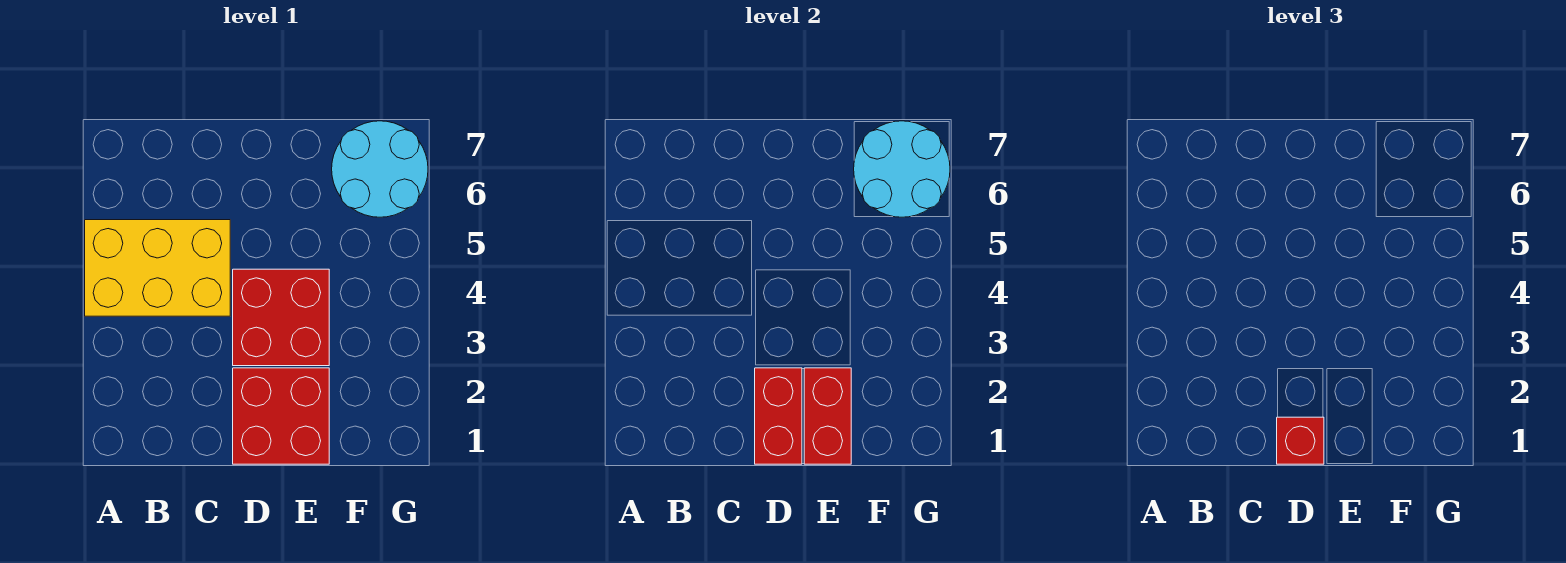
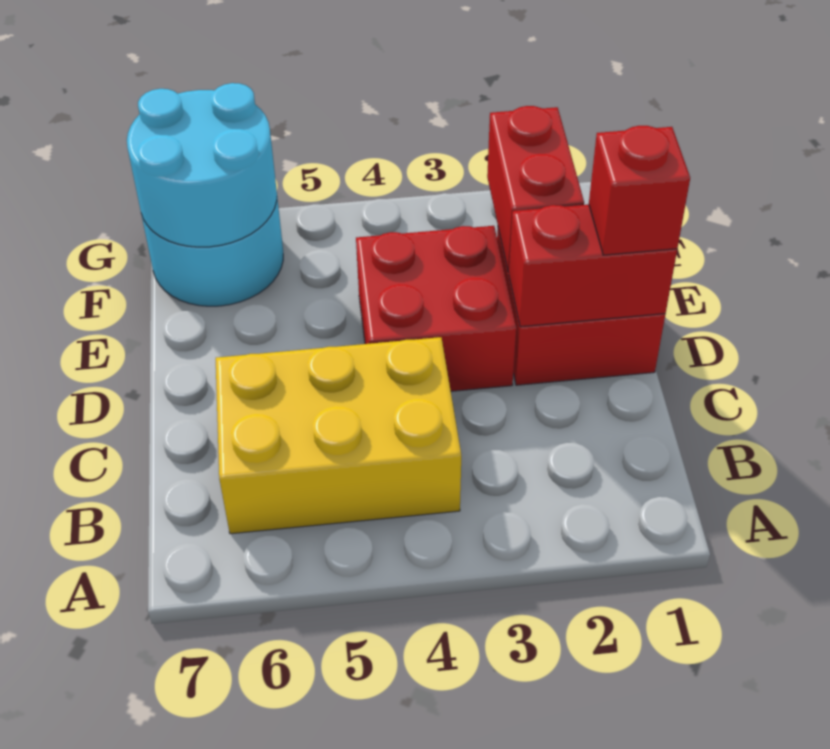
yellow brick A4:C5 level 1 -> yellow brick B4:C6 level 1
red brick E1:E2 level 2 -> red brick E2:F2 level 2

